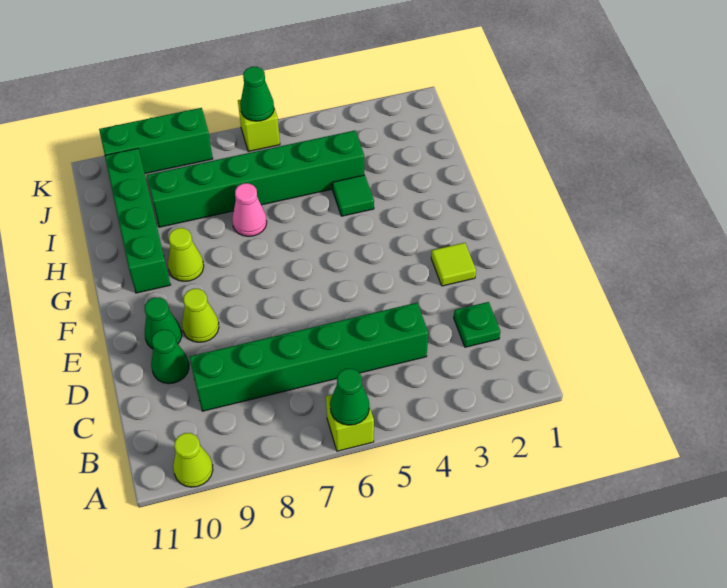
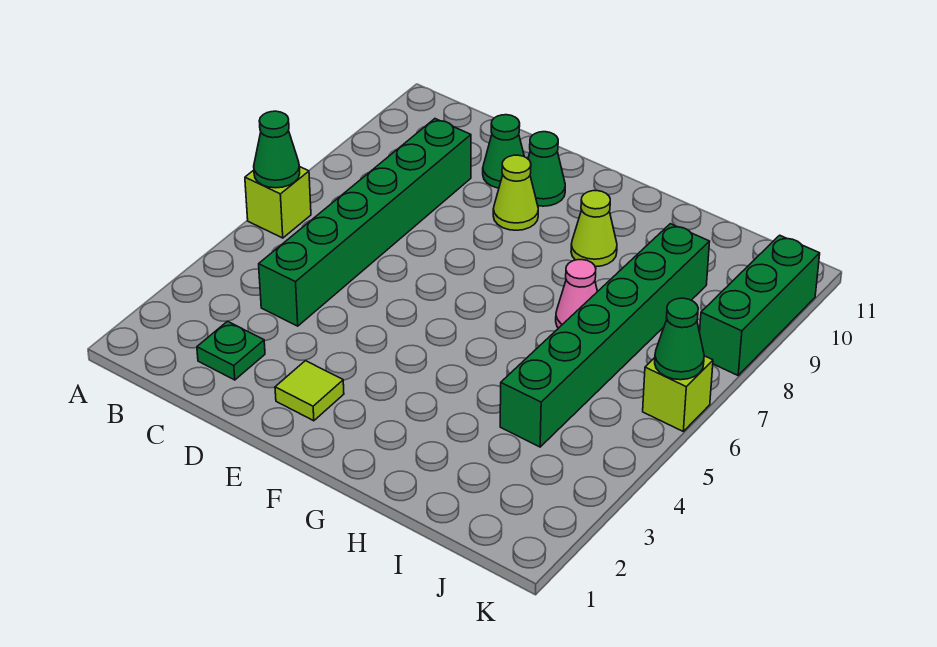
lime cone A10 level 1 -> none
green brick G10:J10 level 1 -> none
green tile H4 level 1 -> none

